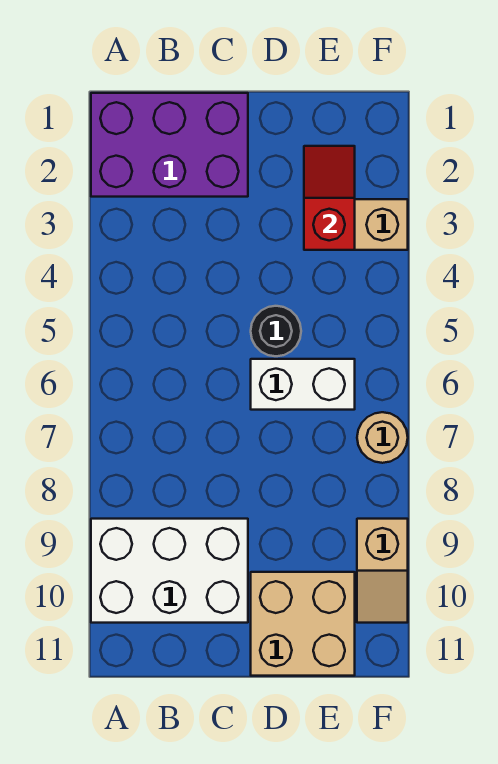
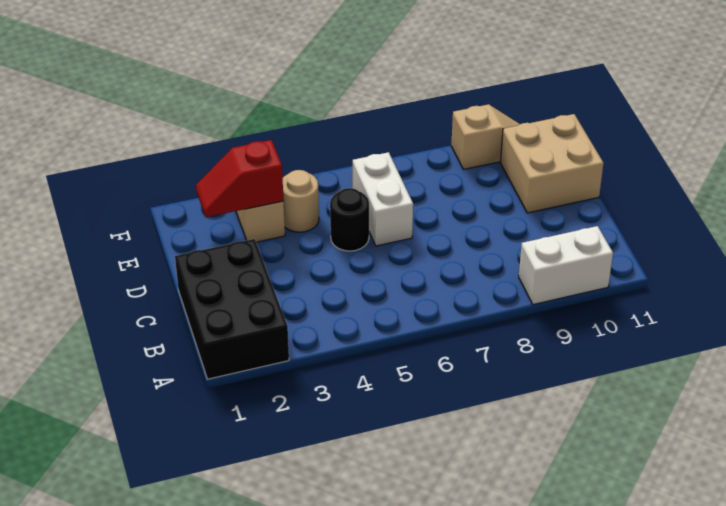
purple brick A1:C2 level 1 -> black brick A1:C2 level 1
white brick A9:C10 level 1 -> white brick A9:A10 level 1
tan round brick F7 level 1 -> tan round brick E4 level 1

